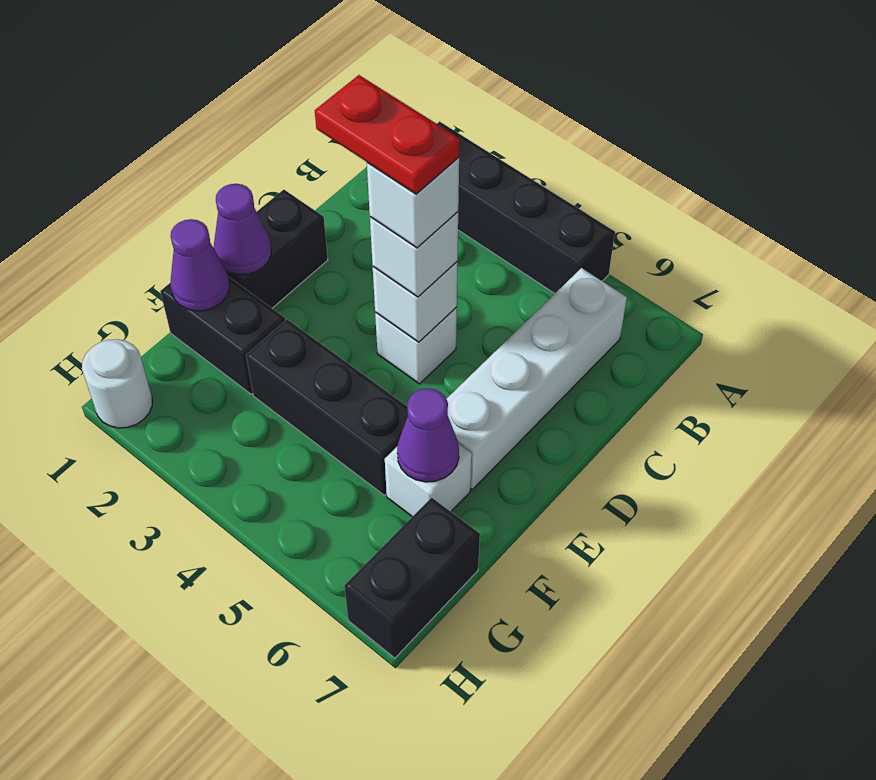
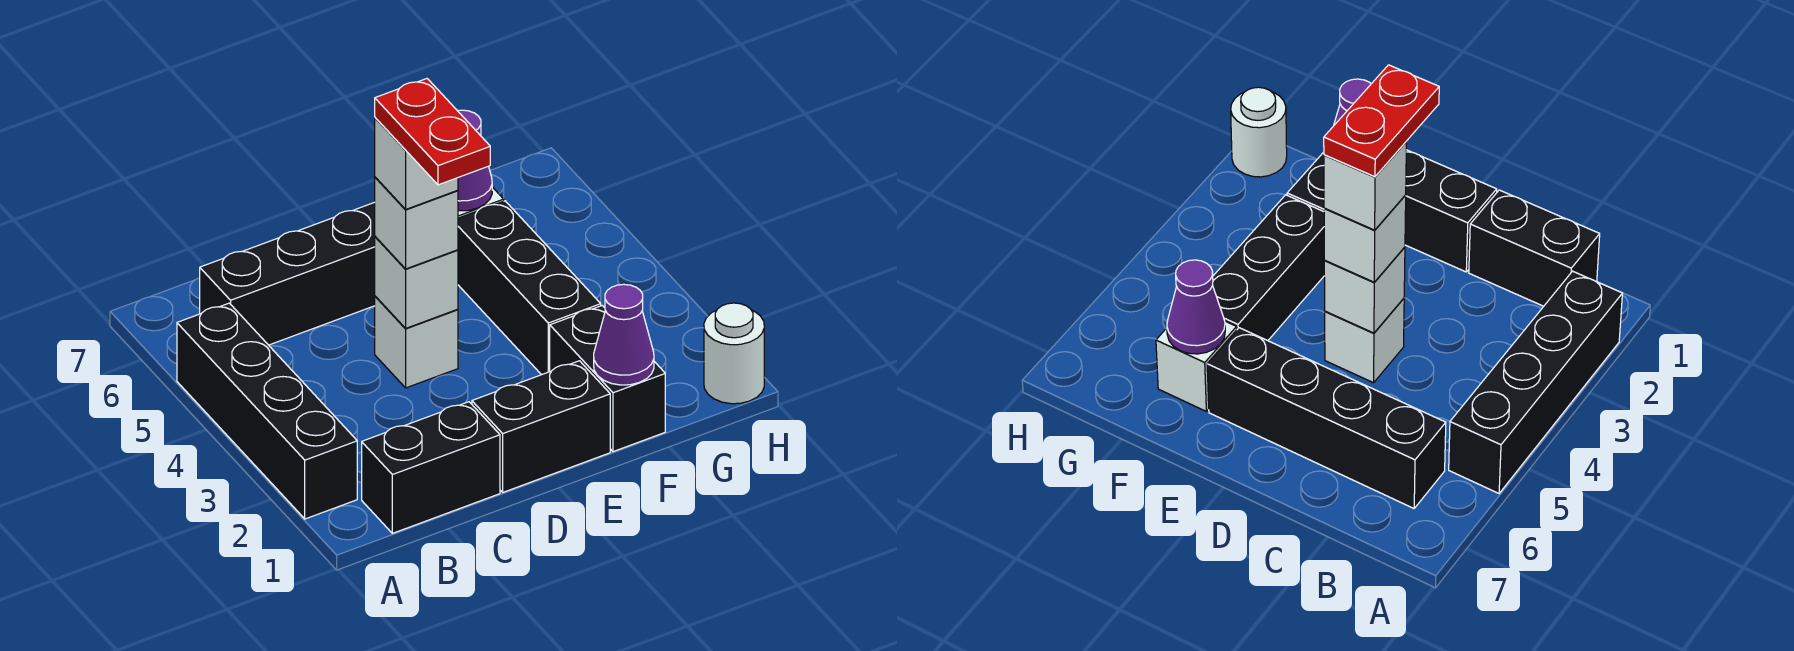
white brick B6:E6 level 1 -> black brick B6:E6 level 1
purple cone E1 level 2 -> none
black brick G7:H7 level 1 -> black brick B1:C1 level 1

